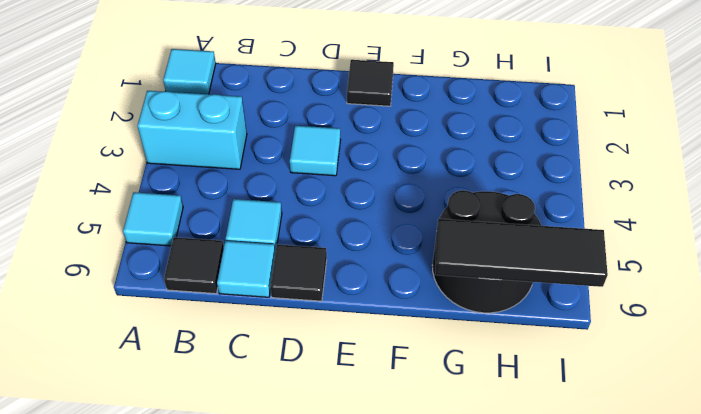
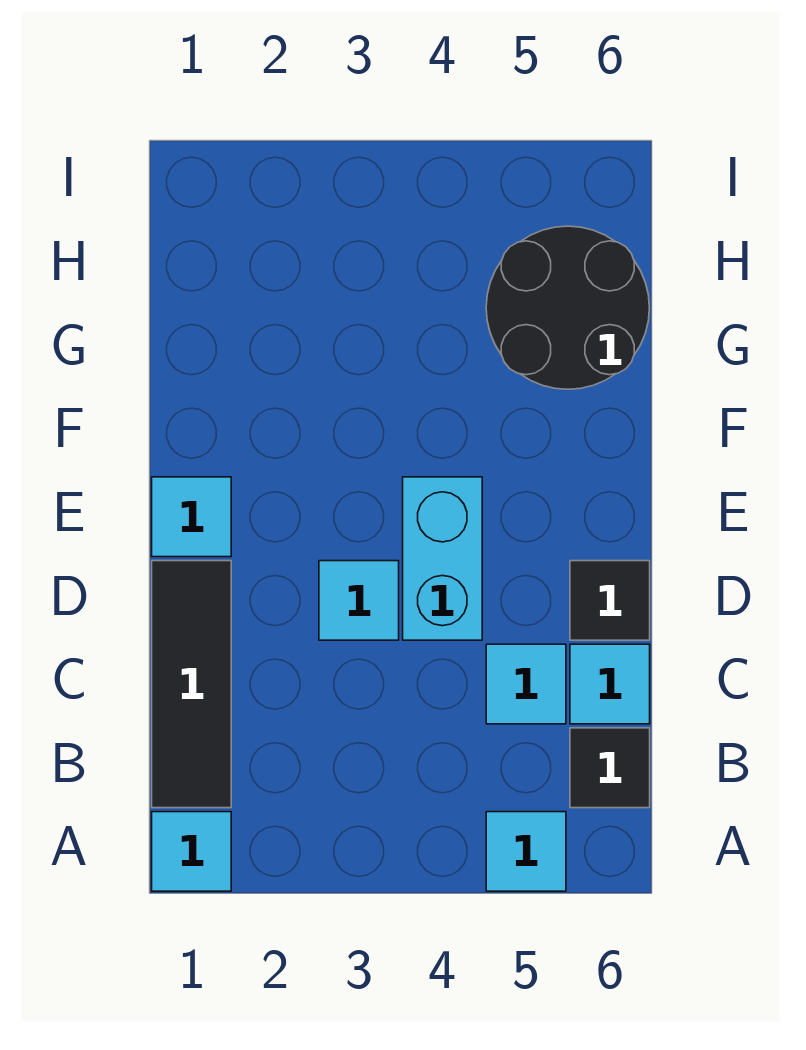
cyan brick A3:B3 level 1 -> cyan brick D4:E4 level 1
black tile E1 level 1 -> cyan tile E1 level 1
black tile G6:I6 level 2 -> black tile B1:D1 level 1

